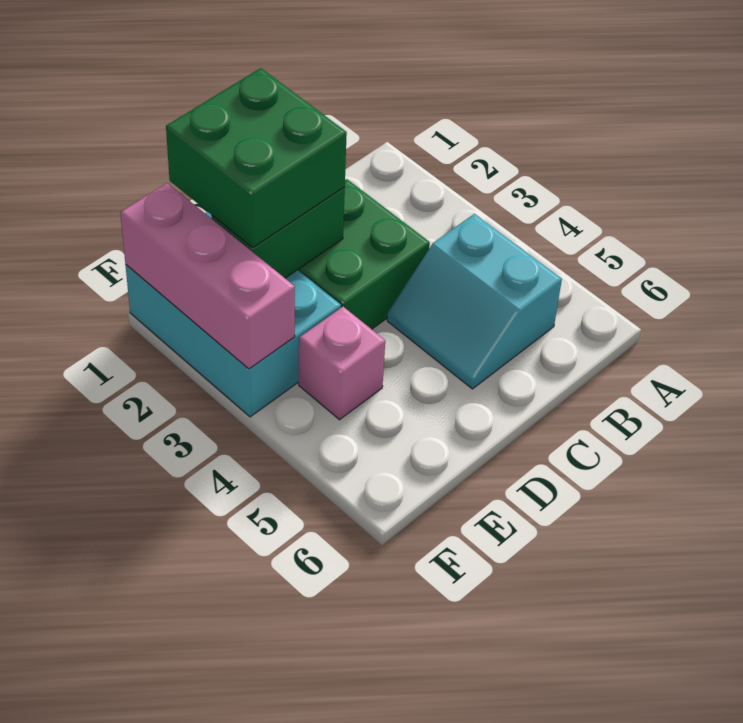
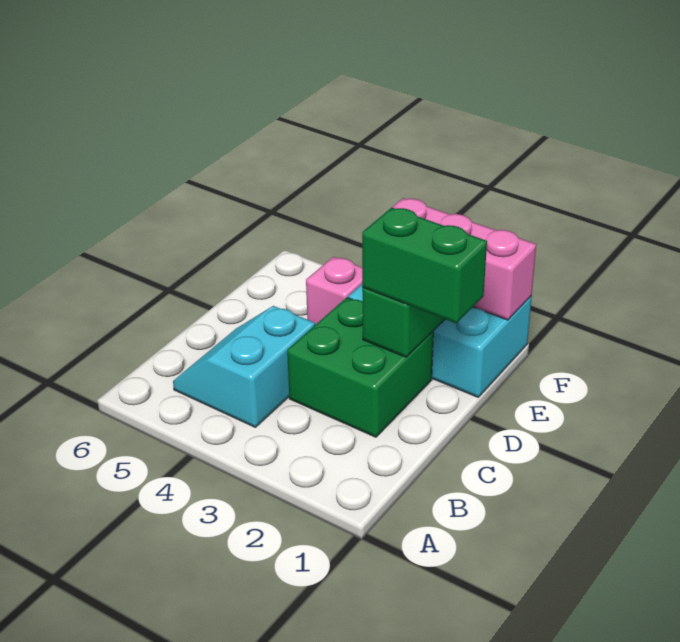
cyan slope B4:C5 level 1 top B -> cyan slope B4:C5 level 1 top 4
green brick D1:E2 level 3 -> green brick D1:D2 level 3

